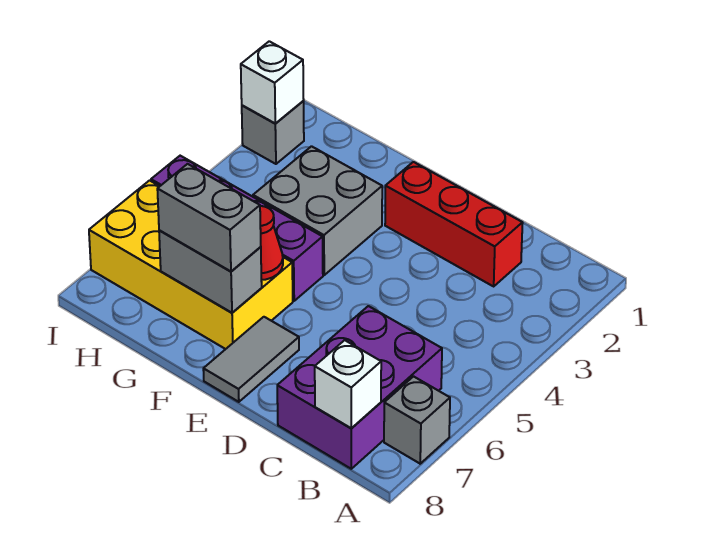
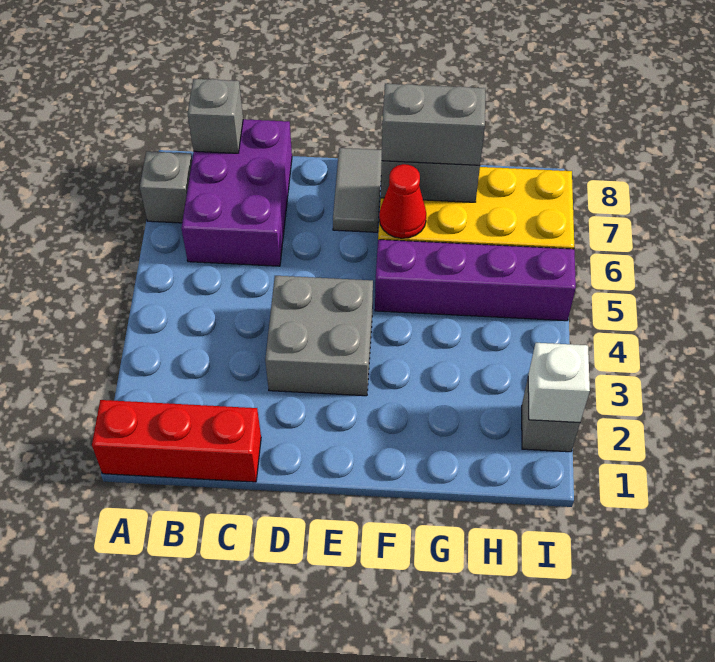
white brick B8 level 2 -> grey brick B8 level 2
red brick C2:E2 level 1 -> red brick A1:C1 level 1
grey brick F3:G4 level 1 -> grey brick D3:E4 level 1

